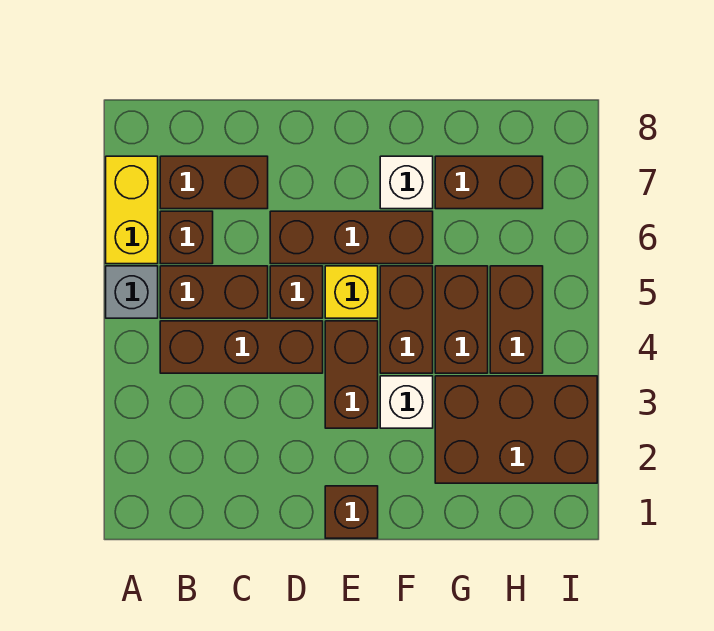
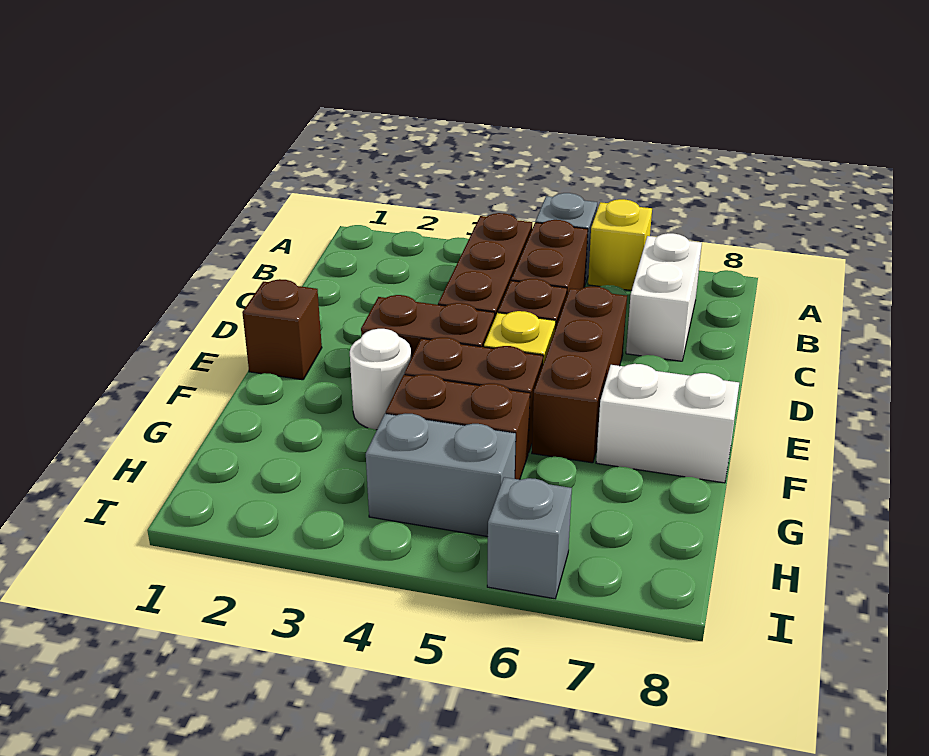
yellow brick A6:A7 level 1 -> yellow brick A6 level 1
brown brick B6 level 1 -> none
brown brick B7:C7 level 1 -> white brick B7:C7 level 1
white brick F3 level 1 -> white round brick F3 level 1
white brick F7 level 1 -> white brick F7:F8 level 1
brown brick G2:I3 level 1 -> none
brown brick G7:H7 level 1 -> none
brown brick H4:H5 level 1 -> grey brick H4:H5 level 1
none -> grey brick I6 level 1

